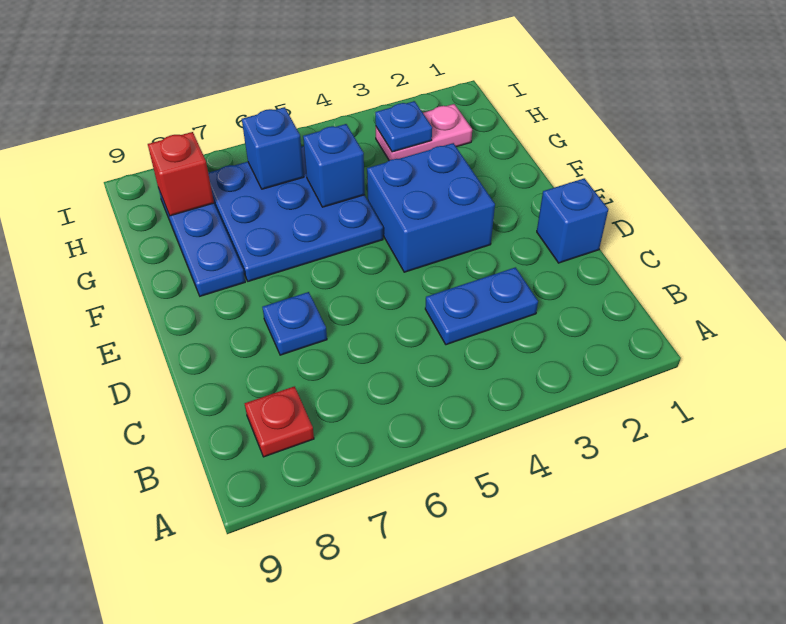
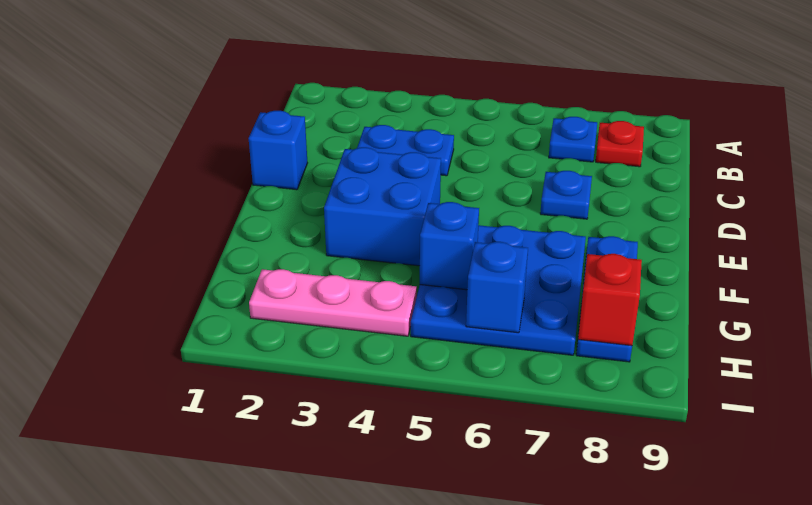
pink plate H2:H3 level 1 -> pink plate H2:H4 level 1
blue plate H3 level 2 -> blue plate B7 level 1

